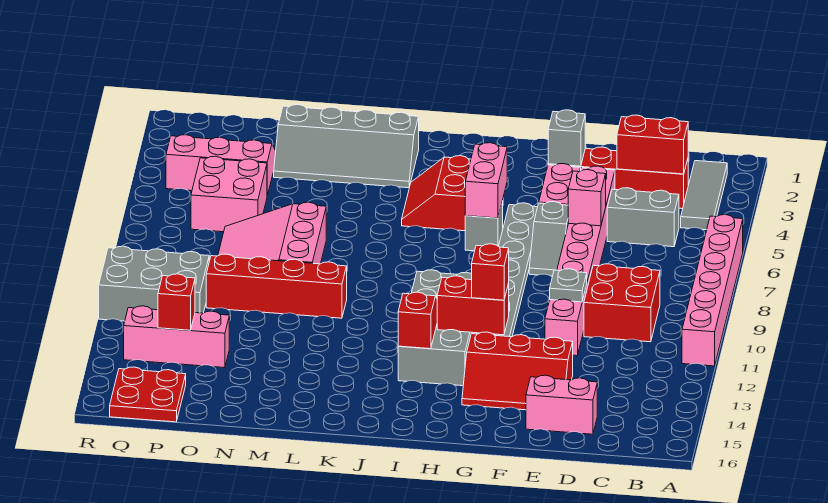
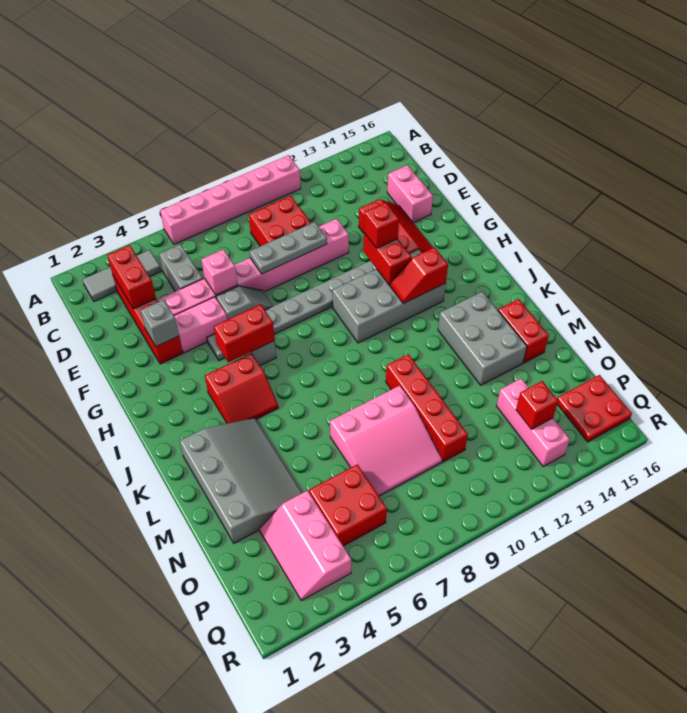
grey plate E10 level 2 -> grey plate E8:E10 level 2
pink brick H5:H6 level 2 -> red brick H5:H6 level 2
grey slope K2:N3 level 1 top 2 -> grey slope K2:N4 level 1 top 2
none -> red brick L15:M15 level 1
pink brick O5:P6 level 1 -> red brick O5:P6 level 1
grey brick P10:R11 level 1 -> grey brick K13:M14 level 1

